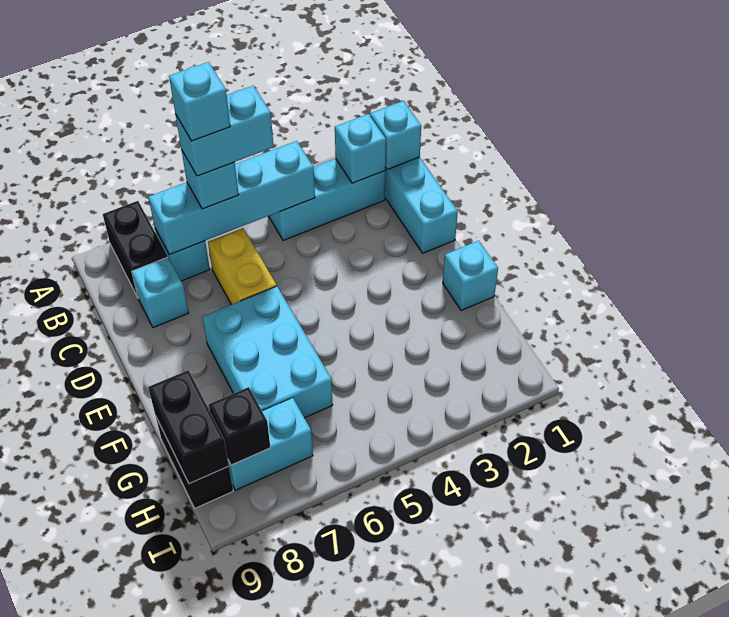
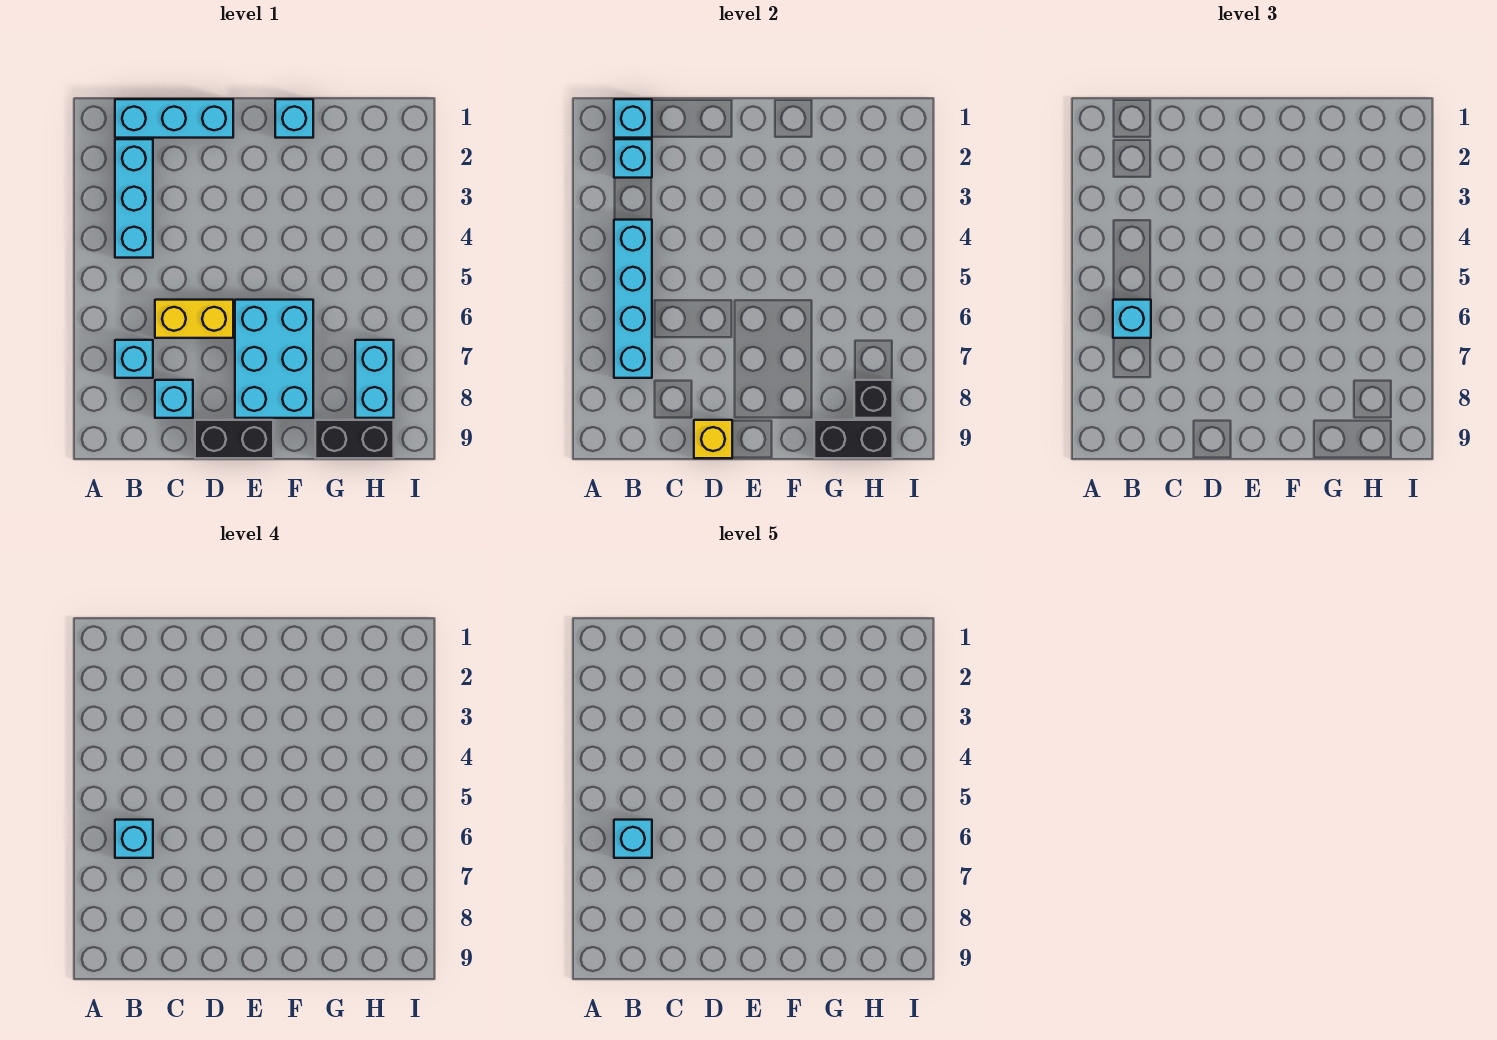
black brick A8:B8 level 1 -> black brick D9:E9 level 1
cyan brick B5:B6 level 4 -> cyan brick B6 level 4
none -> yellow brick D9 level 2
cyan brick E6:G7 level 1 -> cyan brick E6:F8 level 1

